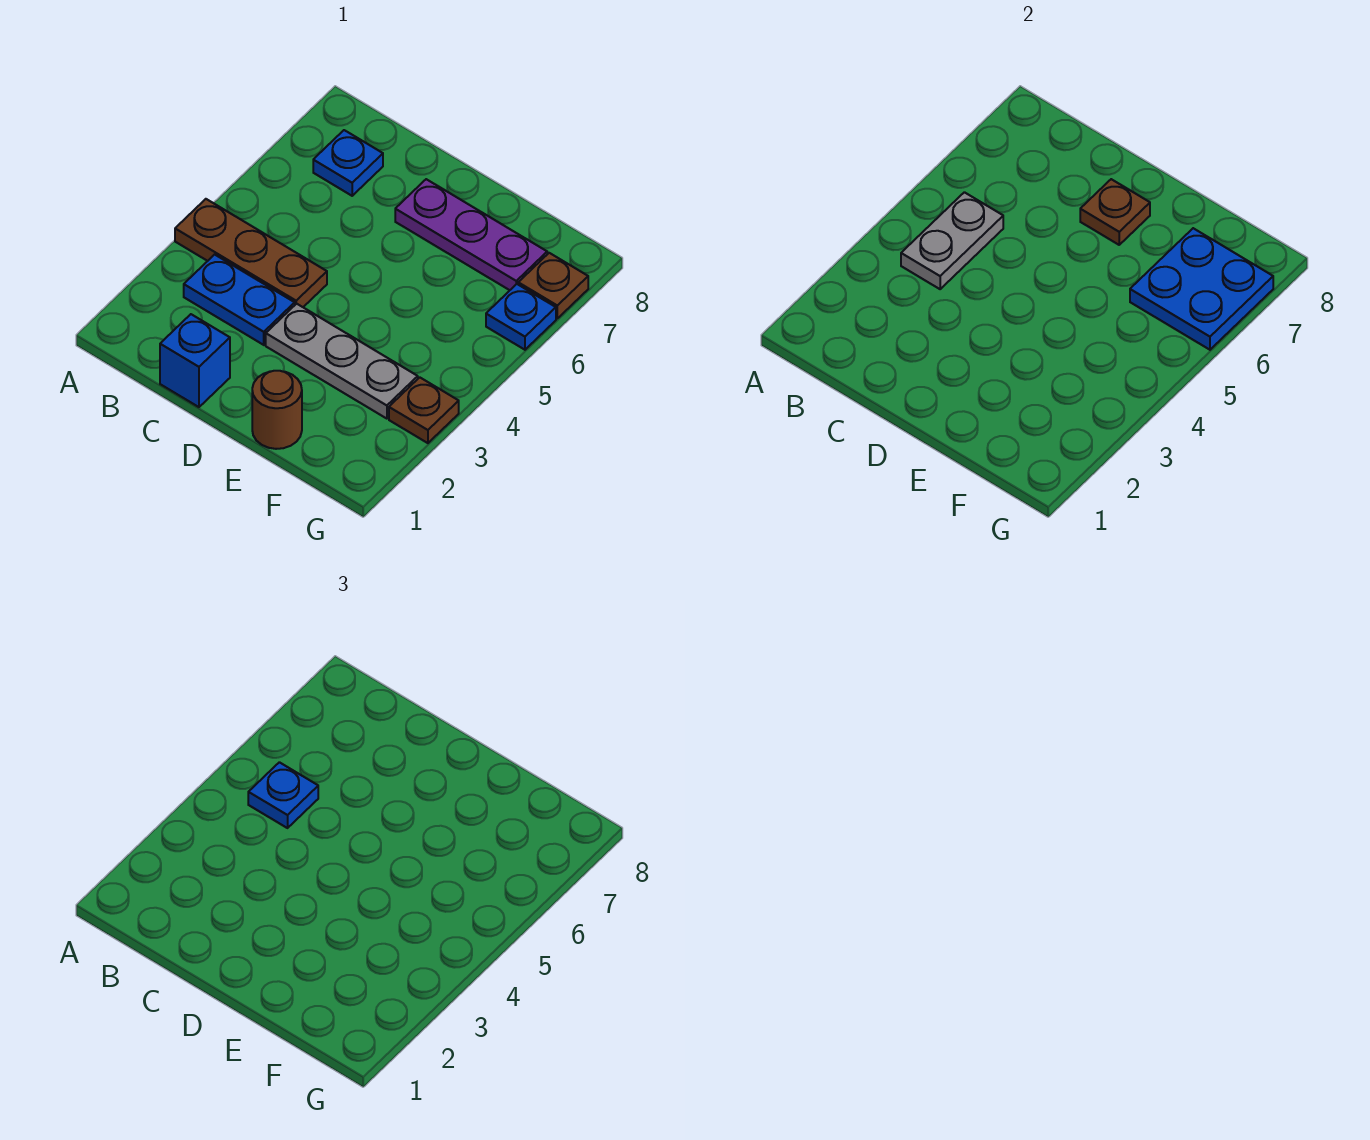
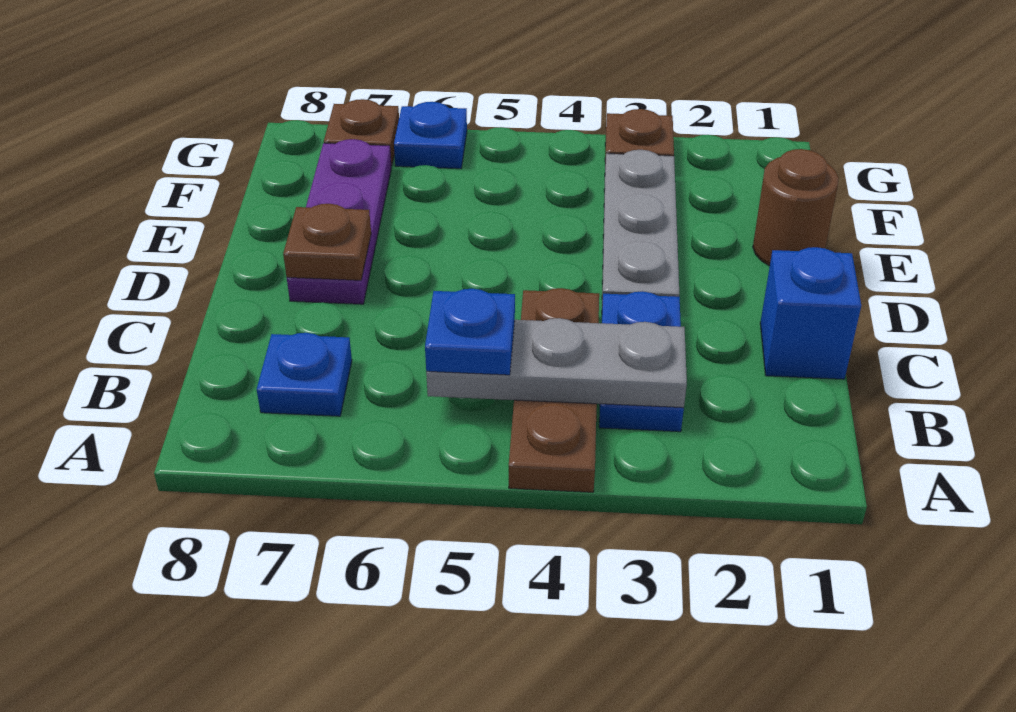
grey plate B4:B5 level 2 -> grey plate B3:B5 level 2
blue plate F6:G7 level 2 -> none

